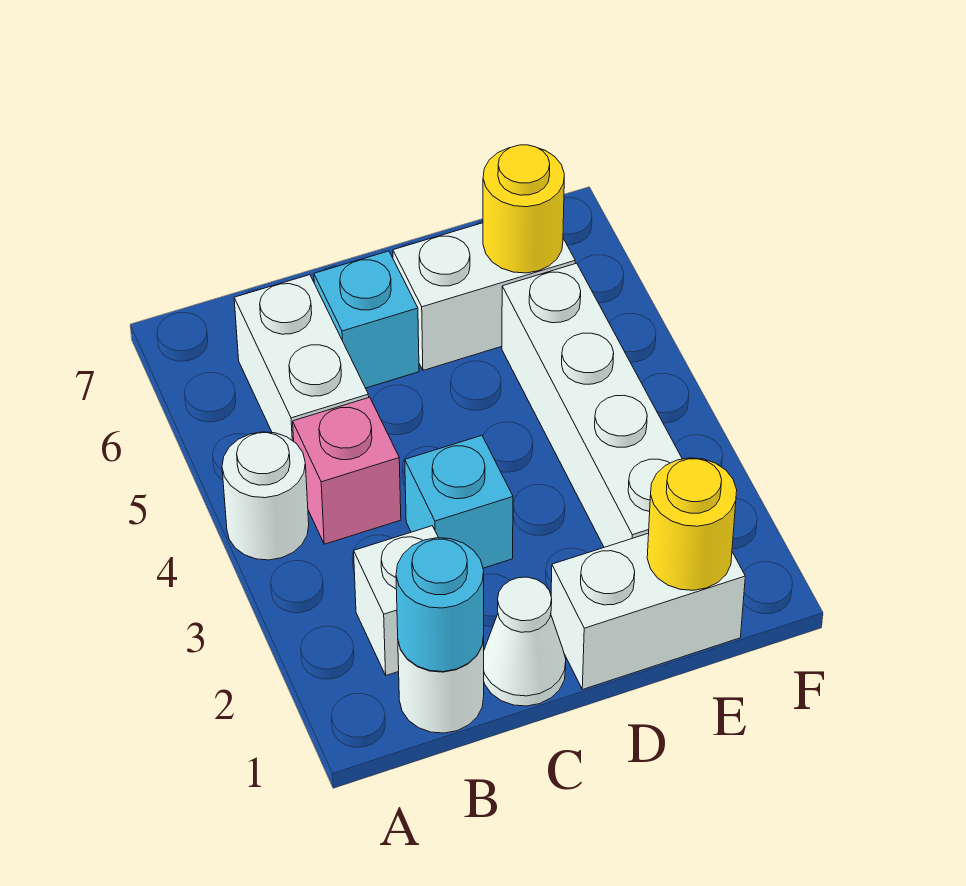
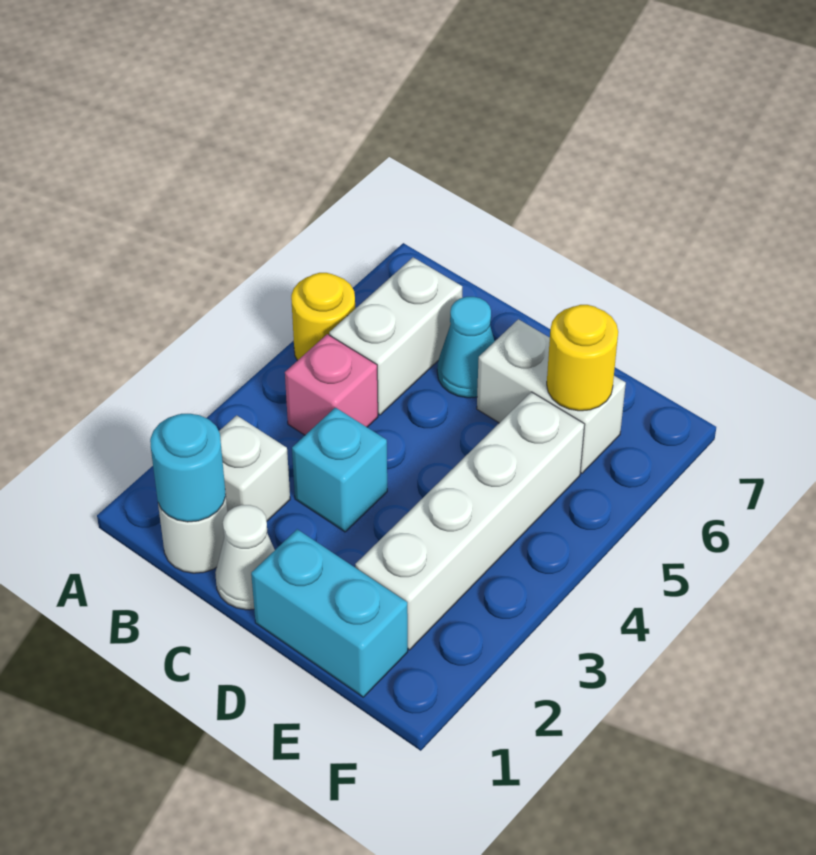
white round brick A4 level 1 -> none
cyan brick C6 level 1 -> cyan cone C6 level 1
white brick D1:E1 level 1 -> cyan brick D1:E1 level 1
yellow round brick E1 level 2 -> yellow round brick A5 level 1

